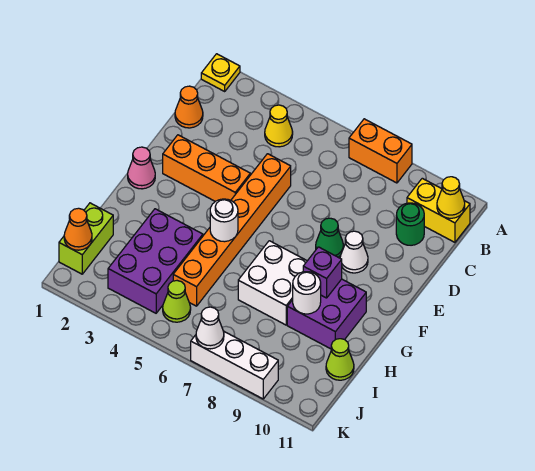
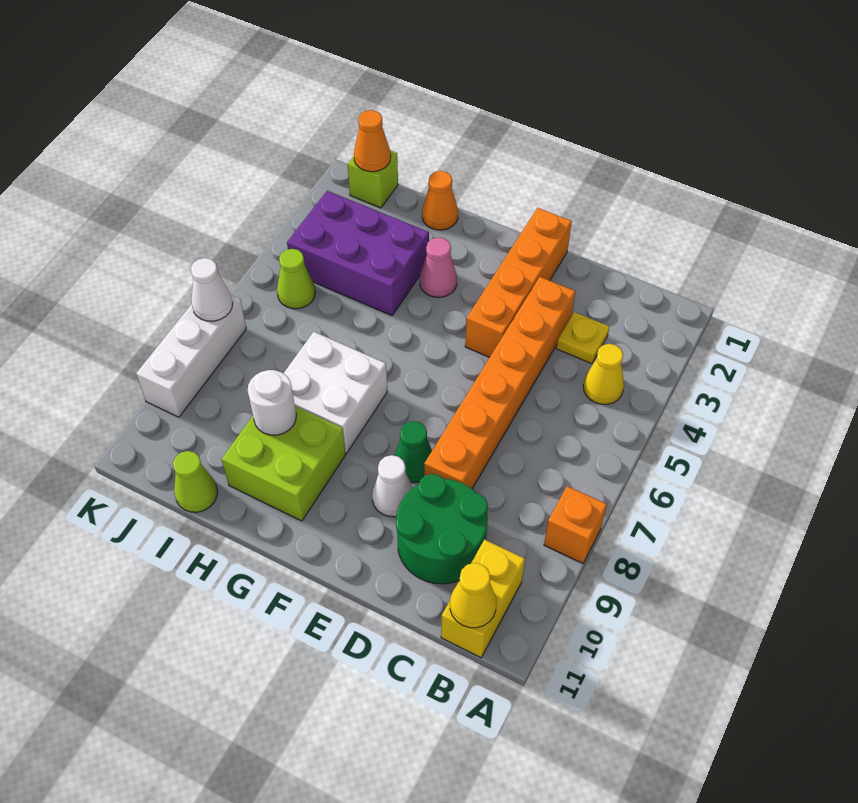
yellow plate A1 level 1 -> yellow plate C3 level 1
orange brick A7:A8 level 1 -> orange brick A8 level 1
orange cone C1 level 1 -> orange cone H1 level 1
green round brick C10 level 1 -> green round brick C9:D10 level 1
orange brick D5:I5 level 1 -> orange brick D3:D8 level 1
orange brick E2:E4 level 1 -> orange brick E1:E4 level 1
pink cone F1 level 1 -> pink cone G3 level 1
white round brick G5 level 2 -> none
purple brick G9:H10 level 1 -> lime brick G9:H10 level 1
purple brick G9 level 2 -> none
lime brick I1:J1 level 1 -> lime brick J1 level 1

